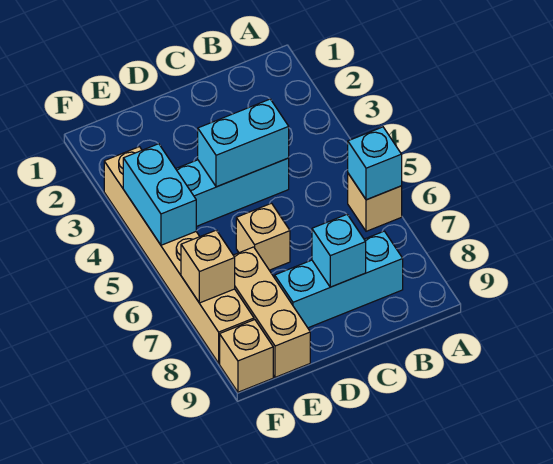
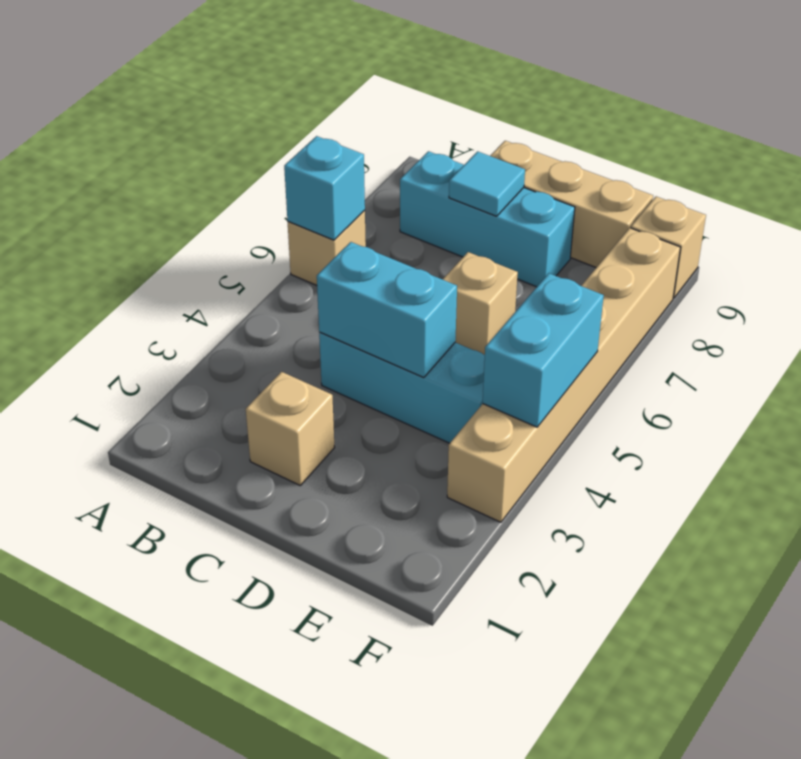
cyan brick C8 level 2 -> cyan tile C8 level 2
tan brick E7:E9 level 1 -> tan brick C9:E9 level 1
tan brick F7 level 2 -> tan brick C2 level 1

